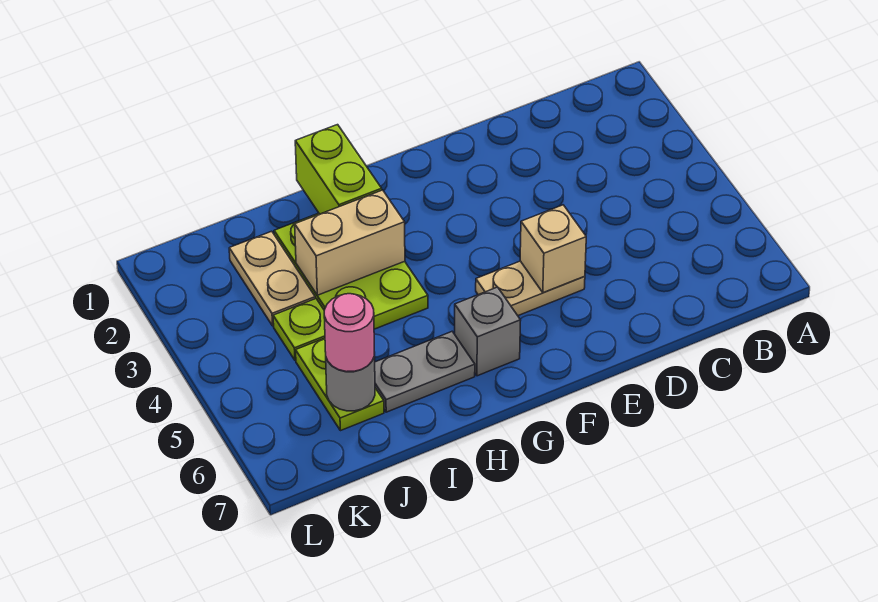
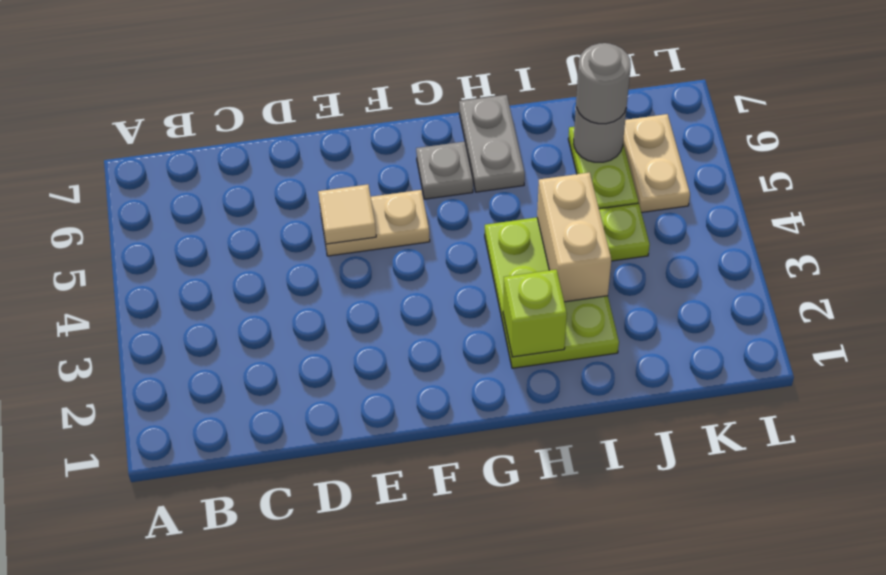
tan brick E5 level 2 -> tan tile E5 level 2
grey brick G6 level 1 -> grey plate G6 level 1
lime brick H1:H2 level 2 -> lime brick H2 level 2
tan brick H3:I3 level 2 -> tan brick I3:I4 level 2
grey plate H6:I6 level 1 -> grey plate H6:H7 level 1
tan plate J2:J3 level 1 -> tan plate K5:K6 level 1
pink round brick J6 level 3 -> grey round brick J6 level 3

